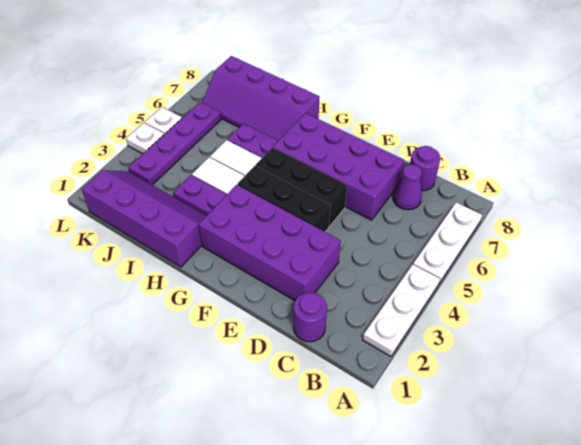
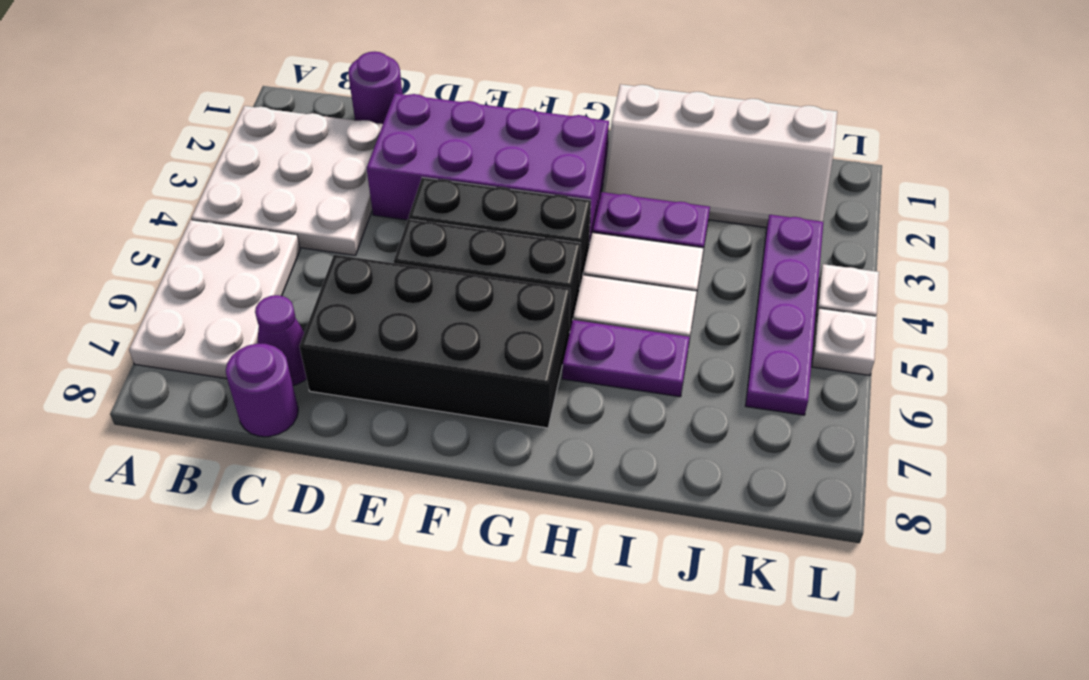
white plate A2:A4 level 1 -> white plate A2:C4 level 1
white plate A5:A7 level 1 -> white plate A5:B7 level 1
purple brick D6:G7 level 1 -> black brick D6:G7 level 1
purple slope H1:K2 level 1 top 1 -> white slope H1:K2 level 1 top 1
purple slope H7:K8 level 1 top 8 -> none

